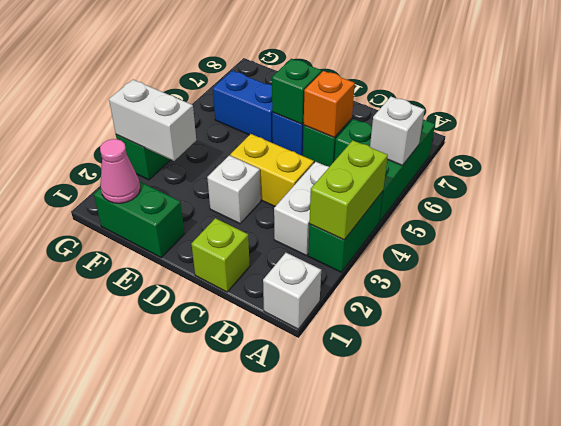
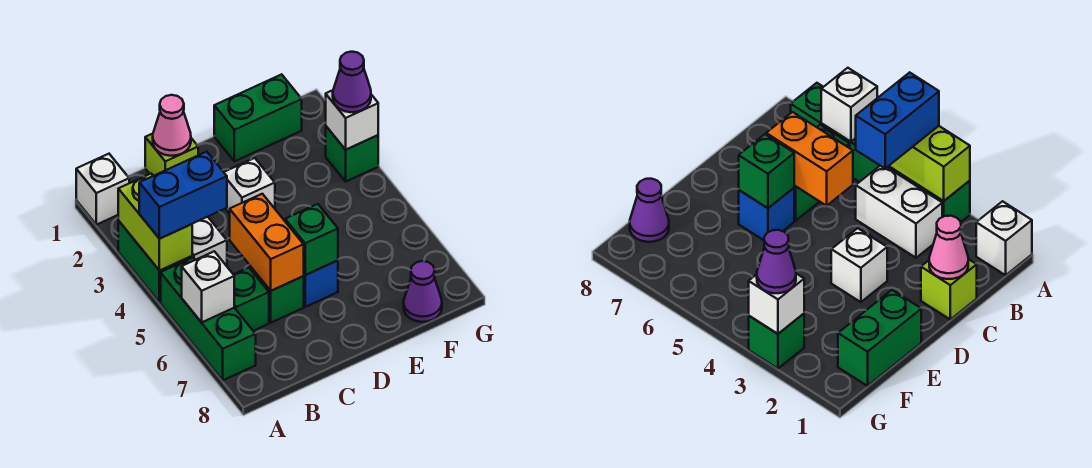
yellow brick C4:D4 level 1 -> none
orange brick C6 level 2 -> orange brick C5:C6 level 2
blue brick E6:F6 level 1 -> blue brick A4:B4 level 3
pink cone F1 level 2 -> pink cone C1 level 2
white brick F3:G3 level 2 -> white brick G3 level 2
none -> purple cone F8 level 1
none -> purple cone G3 level 3

